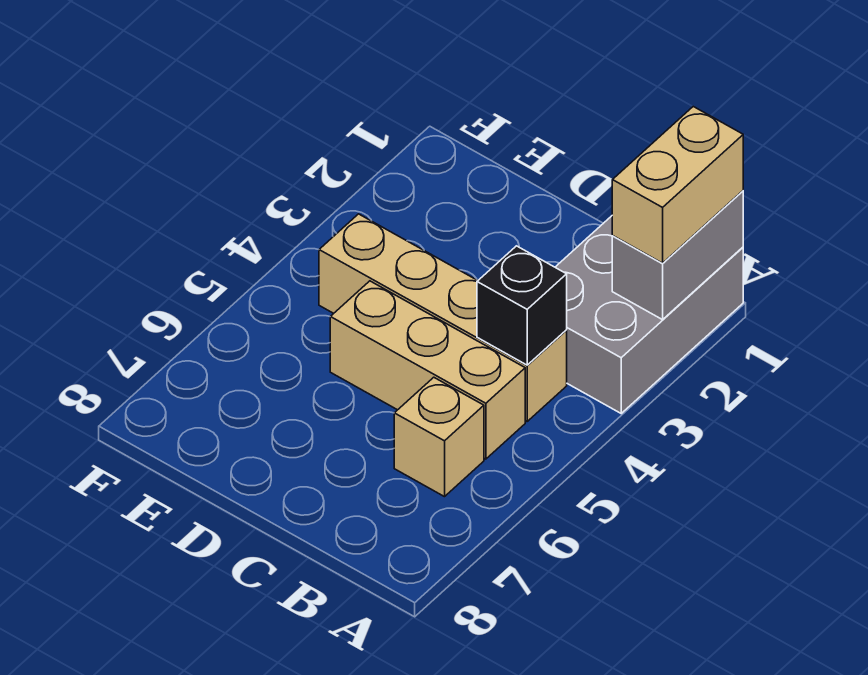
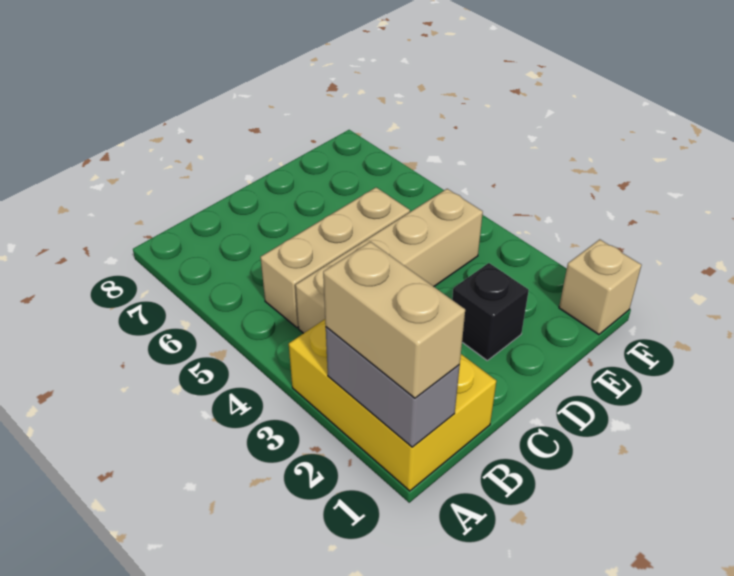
grey brick A1:B3 level 1 -> yellow brick A1:B3 level 1
black brick B4 level 2 -> black brick D2 level 1
tan brick B6 level 1 -> tan brick F1 level 1

